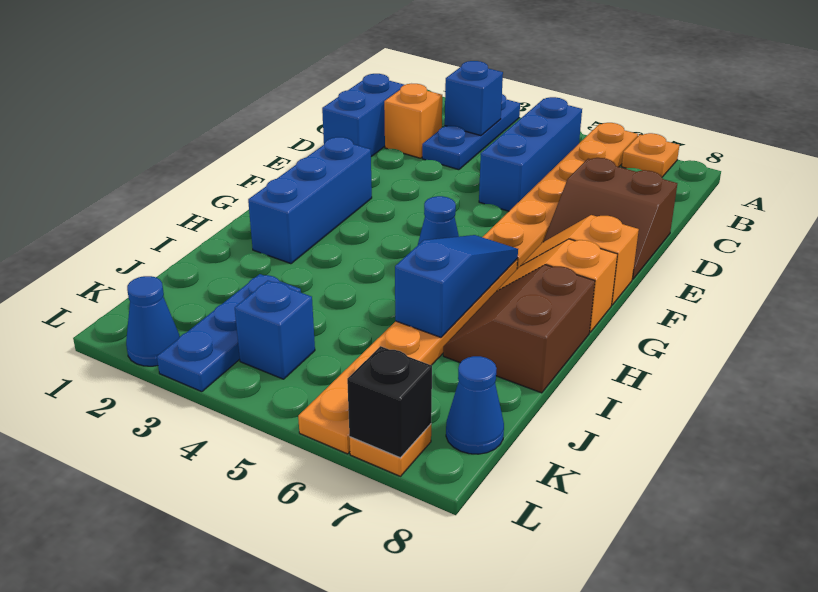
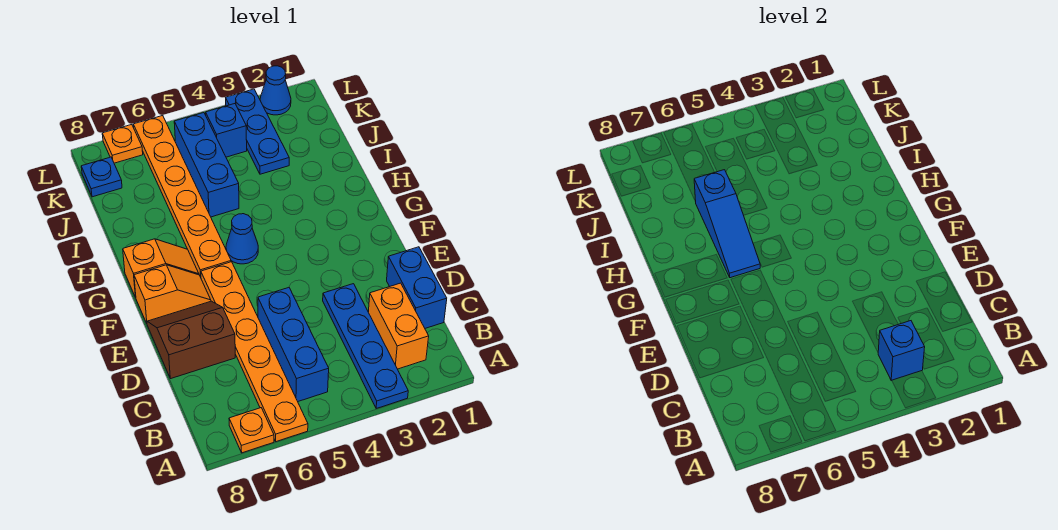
blue plate A3:C3 level 1 -> blue plate A3:D3 level 1
orange brick C2 level 1 -> orange brick B2:C2 level 1
blue brick F2:H2 level 1 -> blue brick I5:K5 level 1
brown slope H7:I8 level 1 top 8 -> none
blue cone K8 level 1 -> blue plate K8 level 1
black brick L7 level 2 -> none

